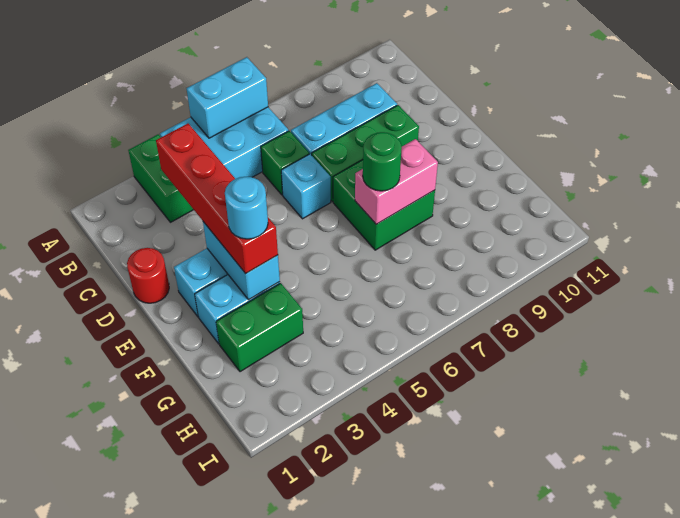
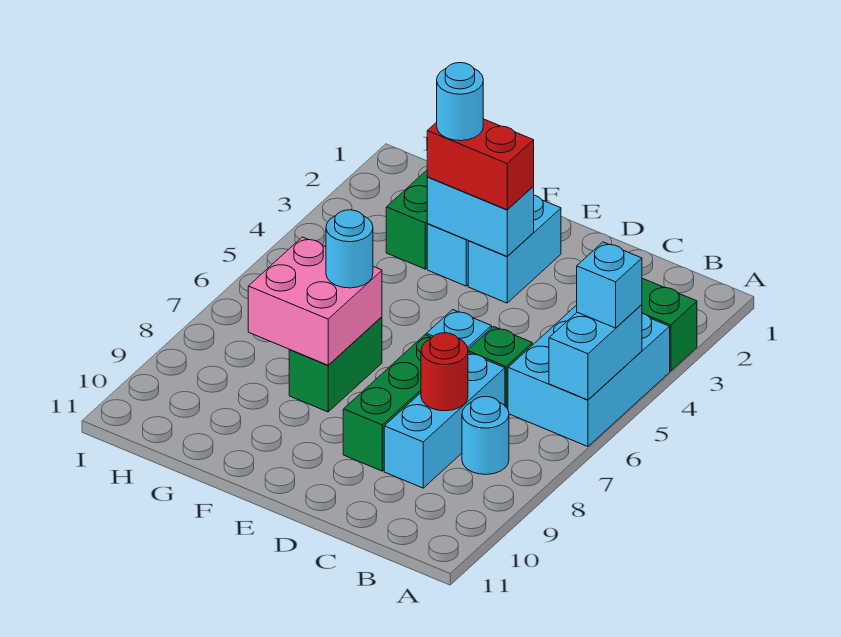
none -> cyan brick A5 level 3
none -> cyan round brick B8 level 1
red brick C3:F3 level 3 -> red brick E3:F3 level 3
red round brick D1 level 1 -> red round brick C8 level 2
green brick E7:F8 level 1 -> green brick F7:F8 level 1
pink brick F7:F8 level 2 -> pink brick F7:G8 level 2
green round brick F7 level 3 -> cyan round brick F7 level 3

